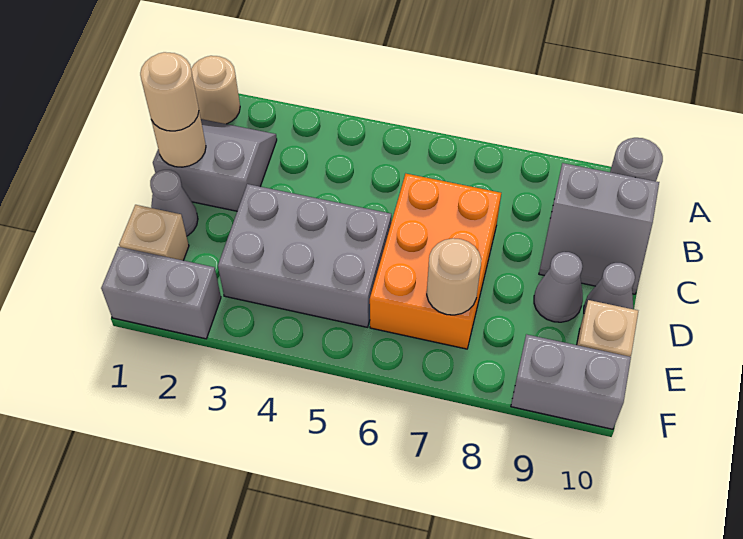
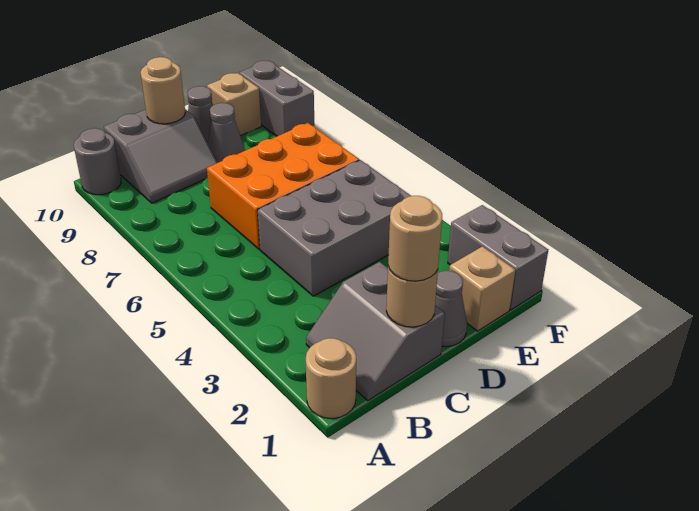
grey slope B9:C10 level 1 top B -> grey slope B9:C10 level 1 top 10
grey brick D3:E5 level 1 -> grey brick C4:E5 level 1
tan round brick E7 level 2 -> tan round brick C10 level 2

